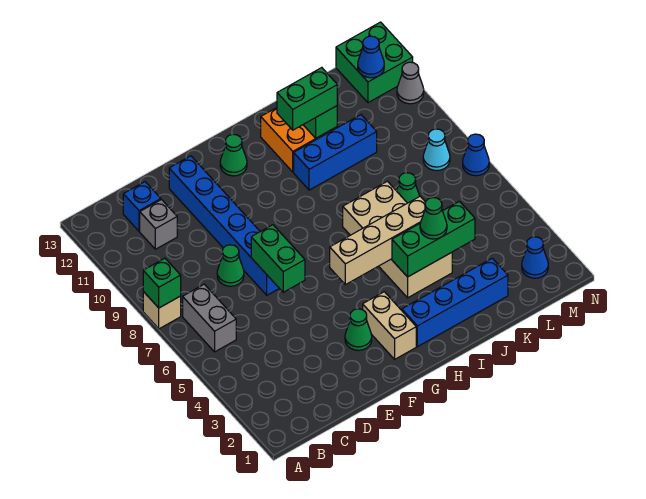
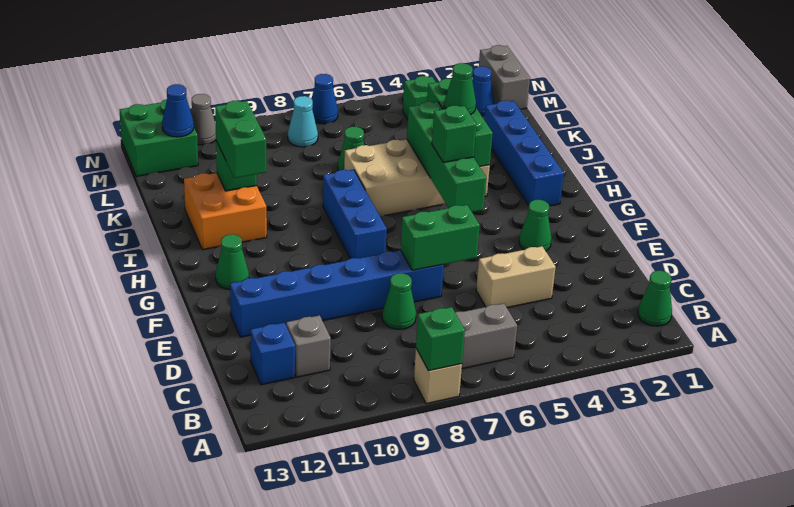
none -> green cone B1 level 1
tan brick G2:G3 level 1 -> tan brick D4:D5 level 1
tan brick G5:J5 level 2 -> green brick G5:J5 level 2
none -> green brick H5 level 3
blue brick I10:K10 level 1 -> blue brick G8:I8 level 1
none -> grey brick M1:N1 level 1
none -> green brick M4 level 1

